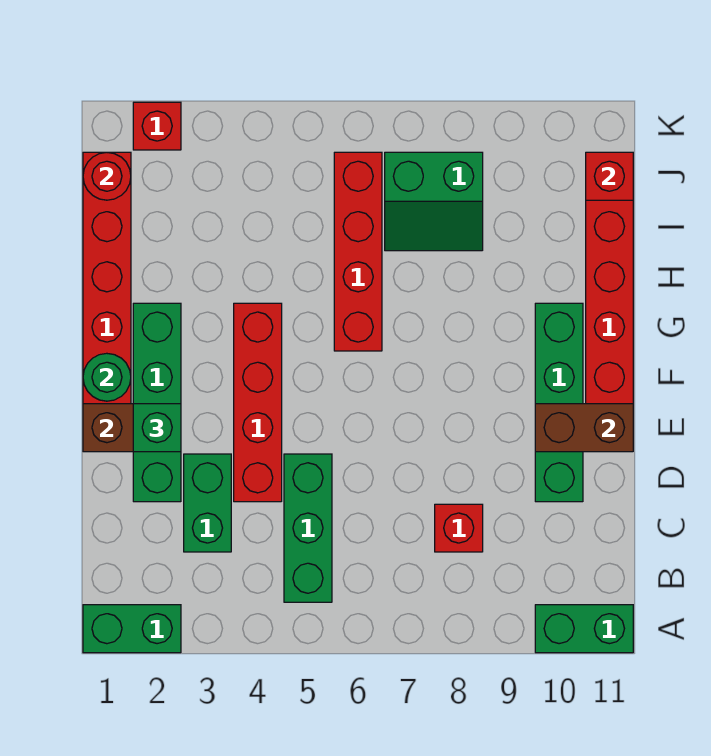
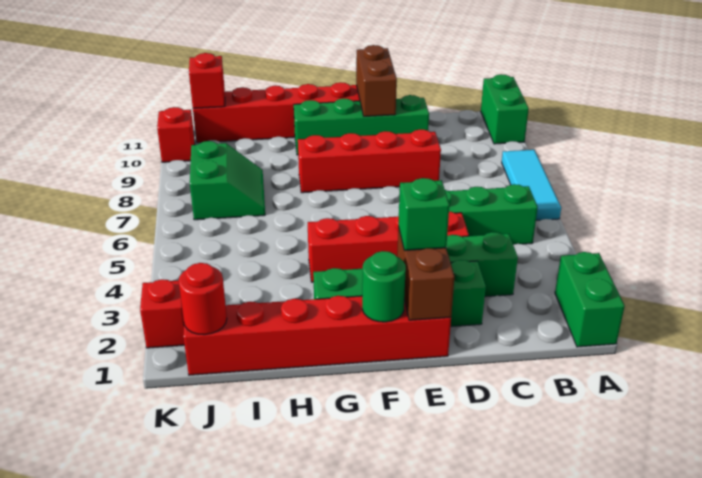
none -> cyan tile A6:A8 level 1
red brick C8 level 1 -> red brick K10 level 1
red brick G6:J6 level 1 -> red brick D8:G8 level 1

